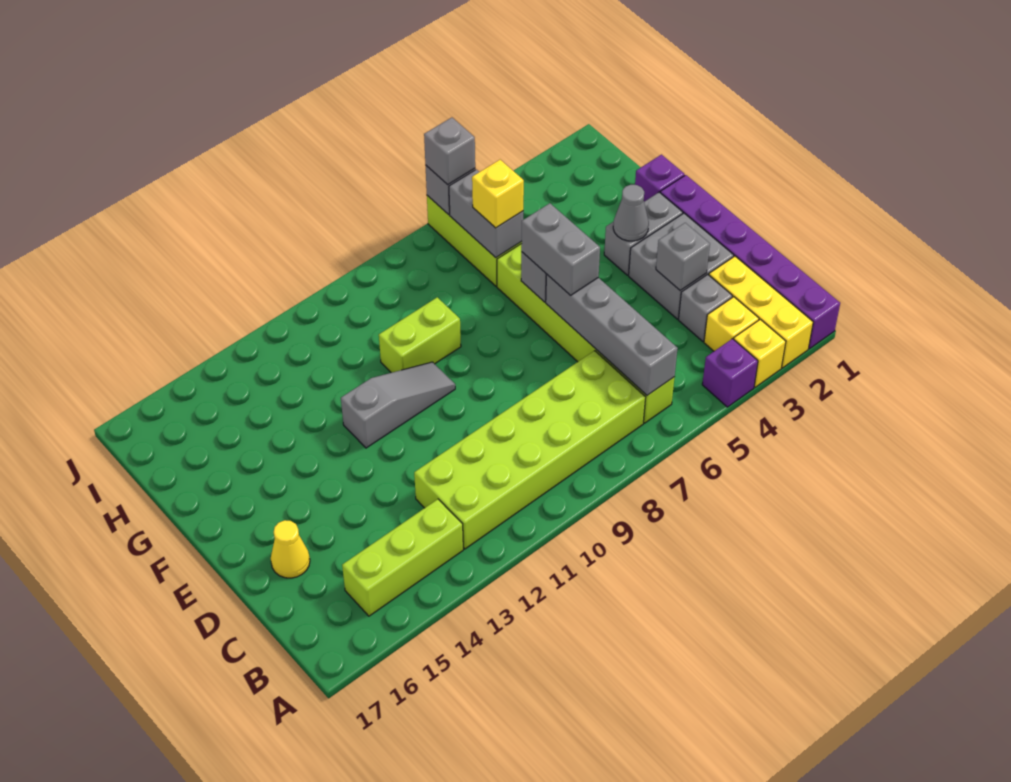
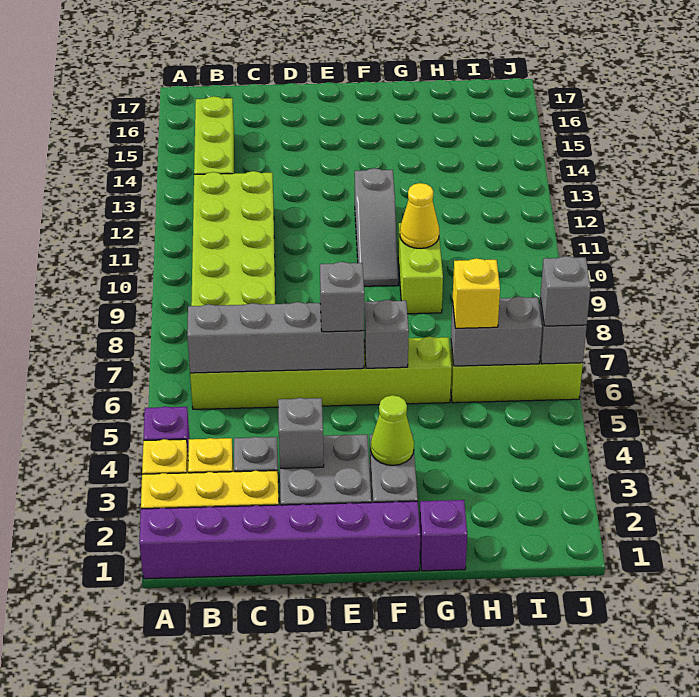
yellow cone D16 level 1 -> yellow cone G10 level 2
grey brick E6:F6 level 3 -> grey brick E6 level 3
grey cone F3 level 2 -> lime cone F3 level 2

